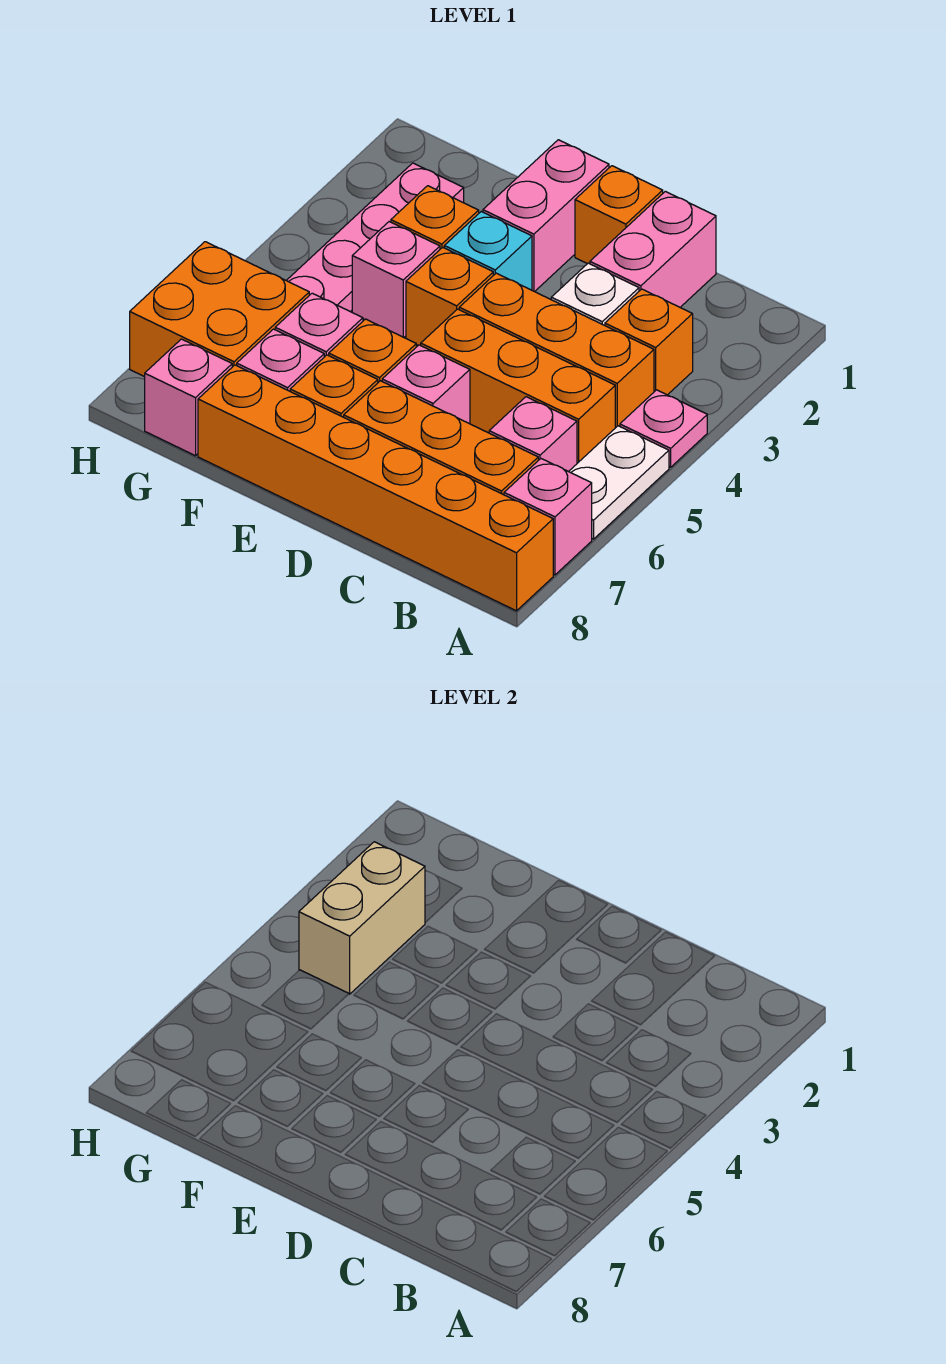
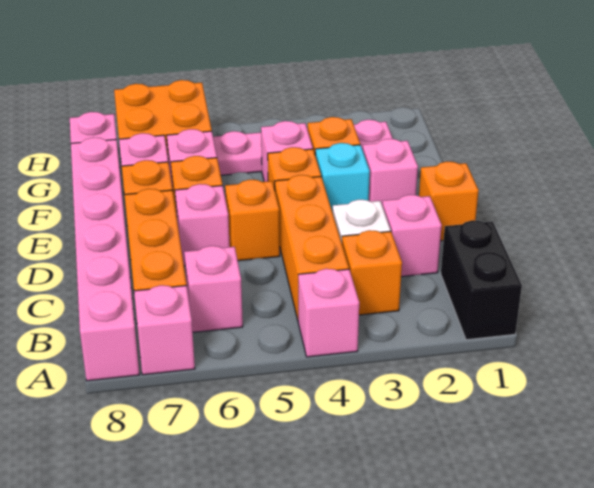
none -> black brick A1:B1 level 1
pink plate A4 level 1 -> pink brick A4 level 1
white plate A5:A6 level 1 -> none
orange brick A8:F8 level 1 -> pink brick A8:F8 level 1
orange brick B5:D5 level 1 -> orange brick D5 level 1
pink brick C1:C2 level 1 -> pink brick C2 level 1
pink brick E1:E2 level 1 -> pink brick E2 level 1
tan brick G3:G4 level 2 -> none

